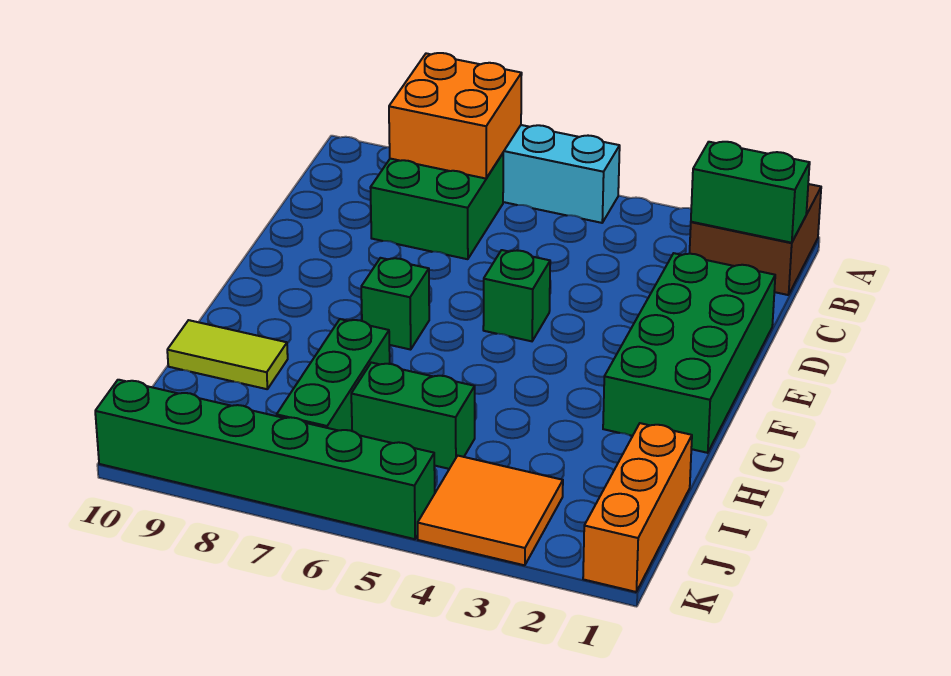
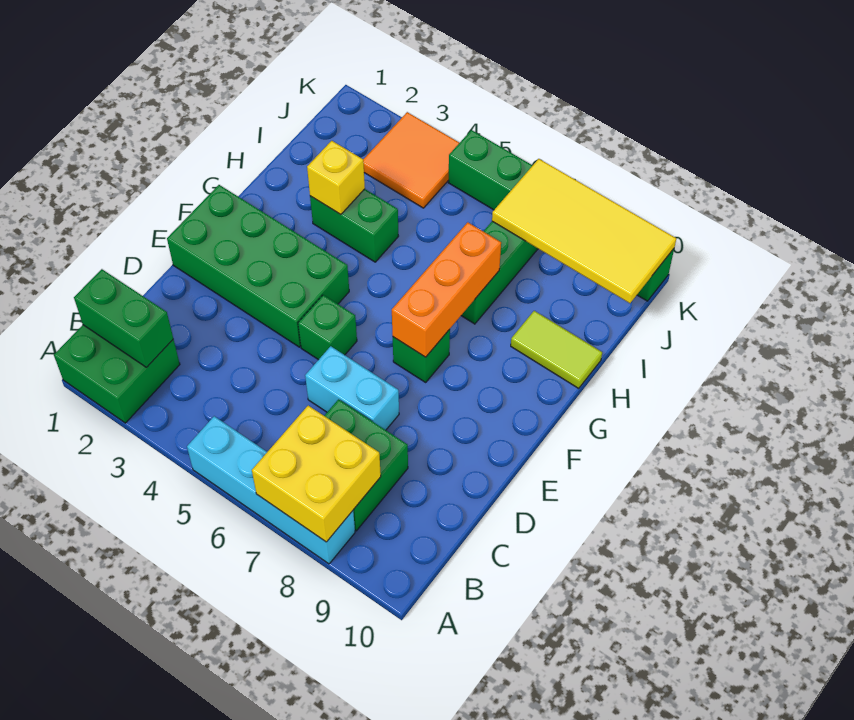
brown brick A1:B2 level 1 -> green brick A1:B2 level 1
orange brick A7:B8 level 2 -> yellow brick A7:B8 level 2
green brick D1:G2 level 1 -> green brick E1:F4 level 1
none -> cyan brick D6:D7 level 1
none -> yellow brick H3 level 2
orange brick I1:K1 level 1 -> orange brick F7:H7 level 2
green brick I5:I6 level 1 -> green brick H3:H4 level 1
none -> yellow tile J7:K10 level 2

